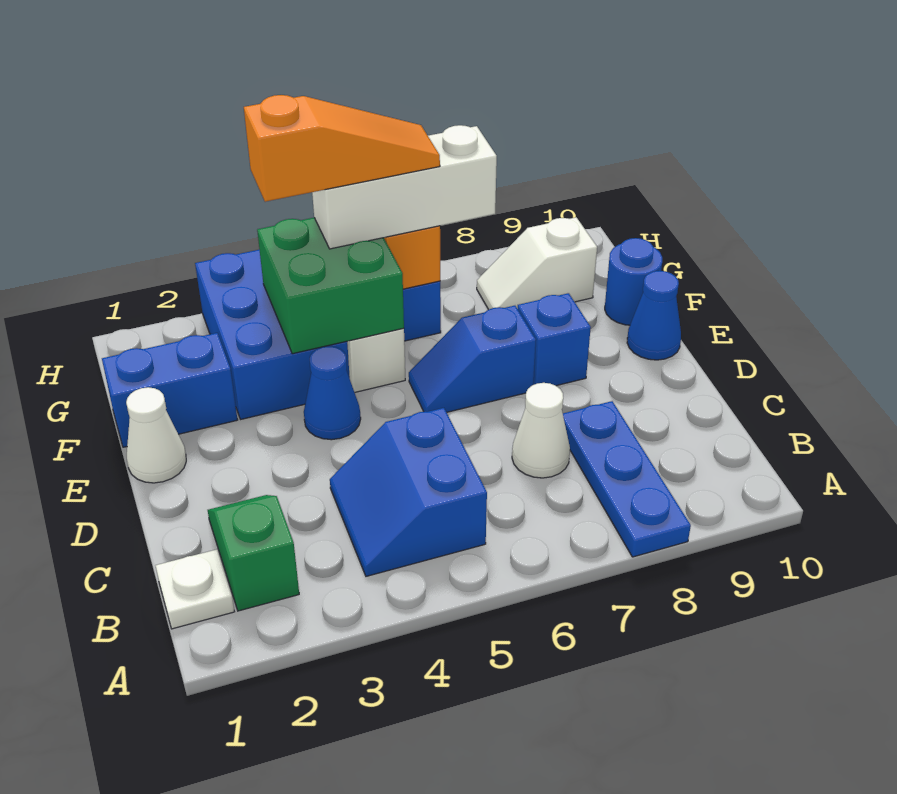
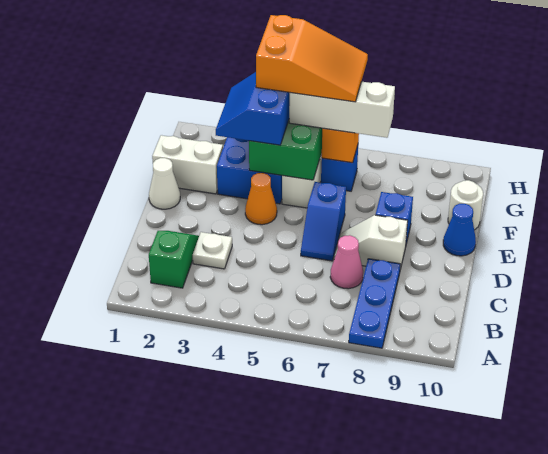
white plate B1 level 1 -> white plate C3 level 1
blue slope B4:C5 level 1 top 5 -> blue slope F3:G4 level 3 top 4
white cone C7 level 1 -> pink cone C7 level 1
blue cone E4 level 1 -> orange cone E4 level 1
blue slope E6:E7 level 1 top 7 -> blue slope D6:E6 level 1 top E
blue brick F1:F2 level 1 -> white brick F1:F2 level 1
blue round brick F10 level 1 -> white round brick F10 level 1
orange slope G4:G6 level 4 top 4 -> orange slope G4:H6 level 4 top 4
white slope G8:G9 level 1 top 9 -> white slope D7:D8 level 1 top 8

